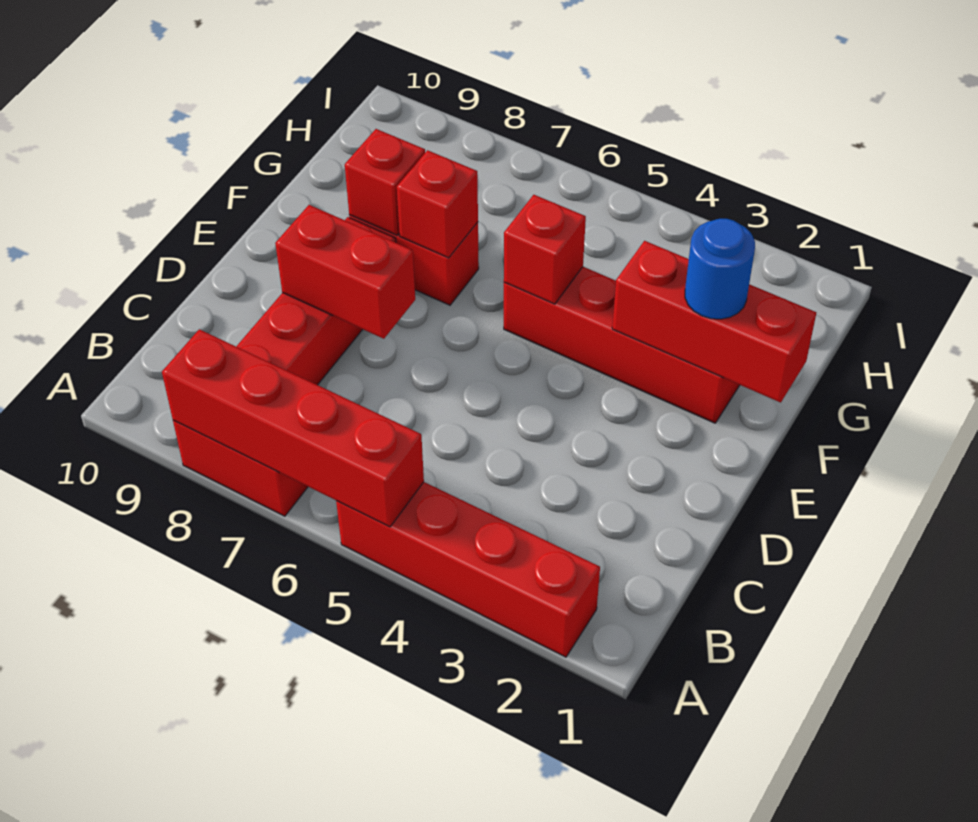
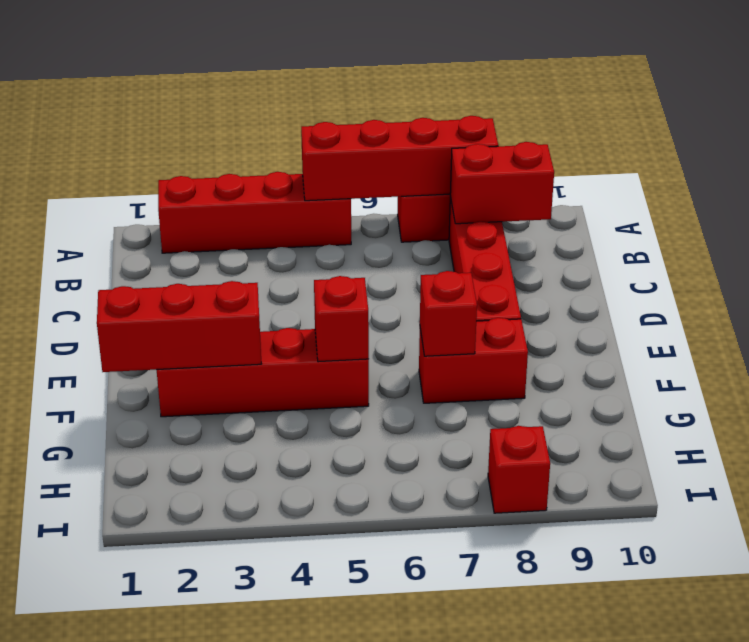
red brick D7:D8 level 2 -> red brick B8:B9 level 2
blue round brick F2 level 3 -> none
red brick F8 level 2 -> red brick I8 level 1

